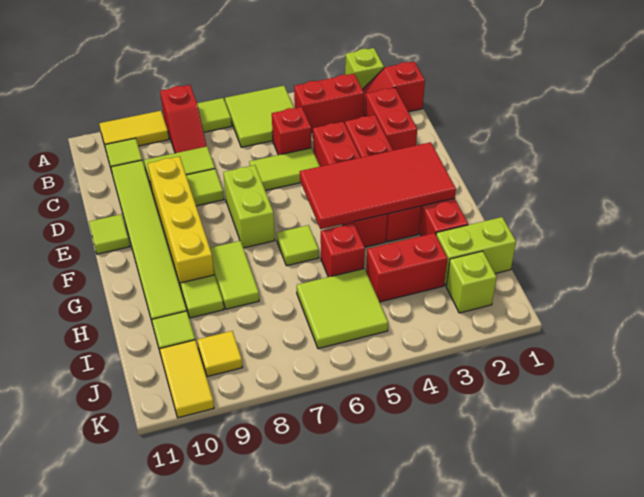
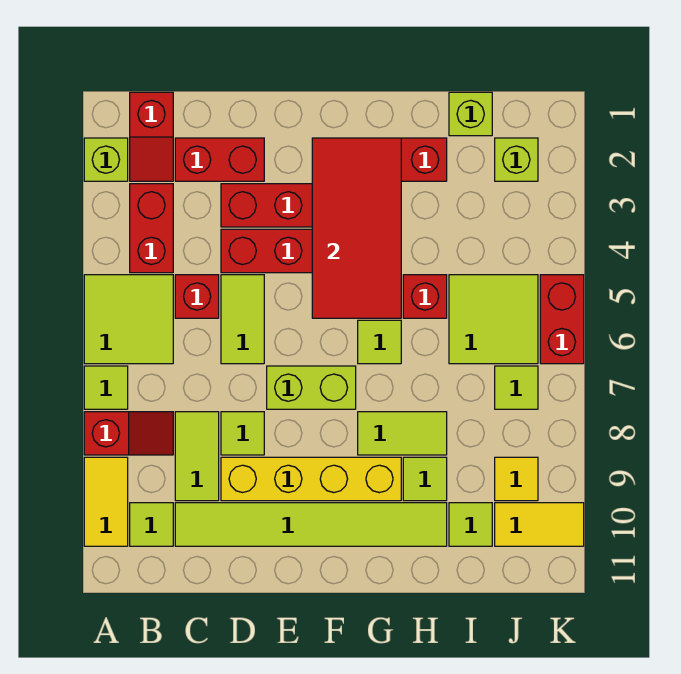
lime tile E11 level 1 -> lime tile J7 level 1
lime brick I1:I2 level 1 -> lime brick I1 level 1
red brick I3:I4 level 1 -> red brick K5:K6 level 1

